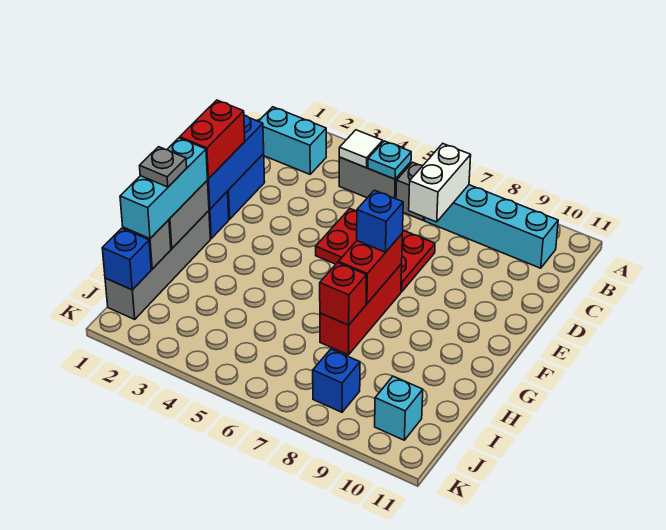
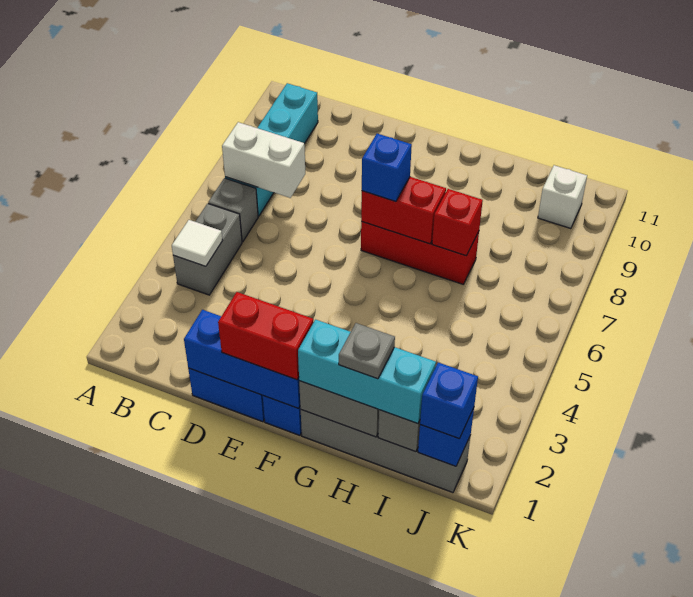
cyan brick B1:B2 level 1 -> none
cyan plate B5 level 2 -> none
red plate D5:E7 level 1 -> none
blue brick J8 level 1 -> blue brick J1 level 3
cyan brick J10 level 1 -> white brick J10 level 1

